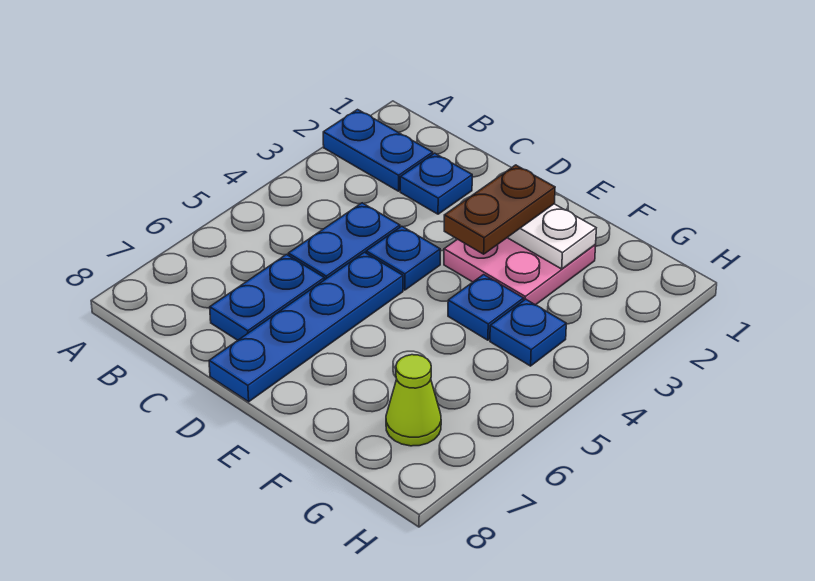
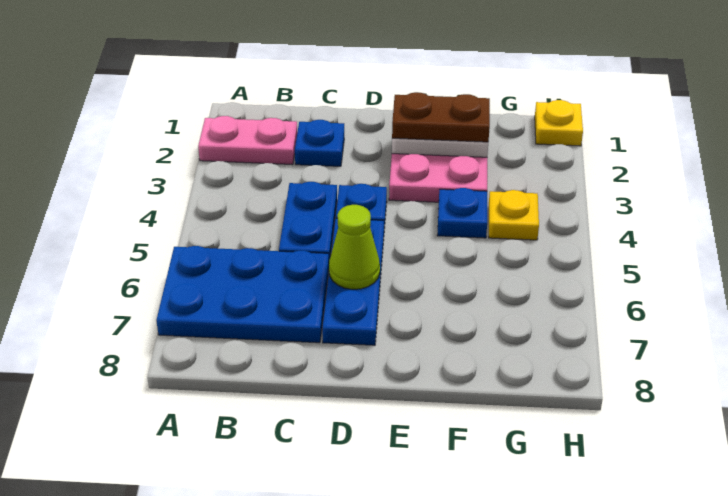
blue plate A2:B2 level 1 -> pink plate A2:B2 level 1
blue plate C6:C7 level 1 -> blue plate A6:C7 level 1
blue plate D5:D8 level 1 -> blue plate D5:D7 level 1
brown plate E2:E3 level 3 -> brown plate E2:F2 level 3
blue plate G4 level 1 -> yellow plate G4 level 1
lime cone G7 level 1 -> lime cone D6 level 2
none -> yellow plate H1 level 1

